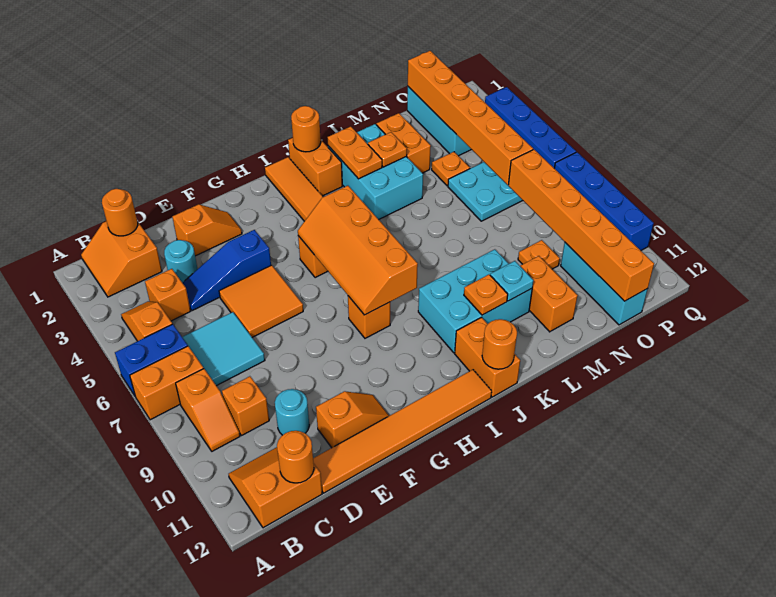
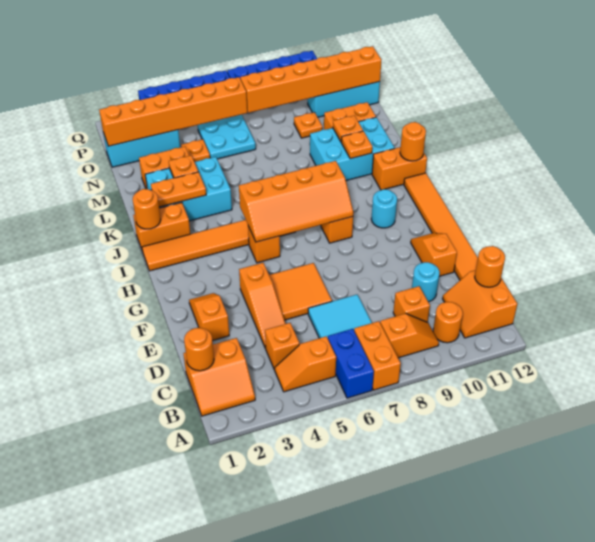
none -> orange round brick B10 level 1
cyan round brick D3 level 1 -> cyan round brick H10 level 1
blue slope D4:F4 level 1 top F -> orange slope D4:F4 level 1 top F
cyan brick J9:L10 level 1 -> cyan brick K9:L11 level 1
cyan plate L10 level 2 -> orange plate L10 level 2

